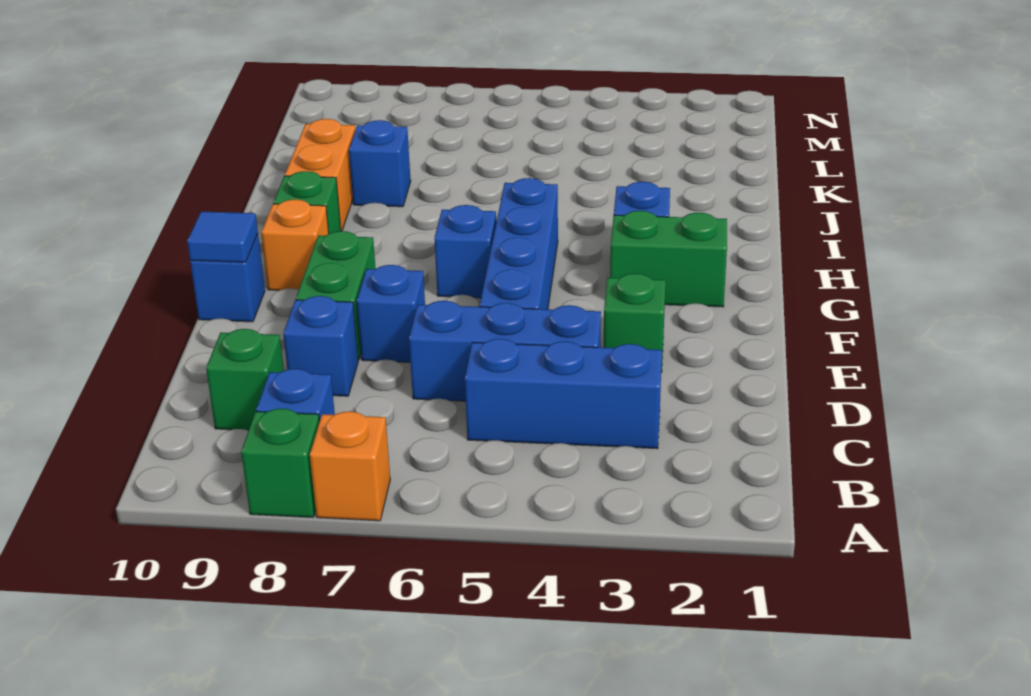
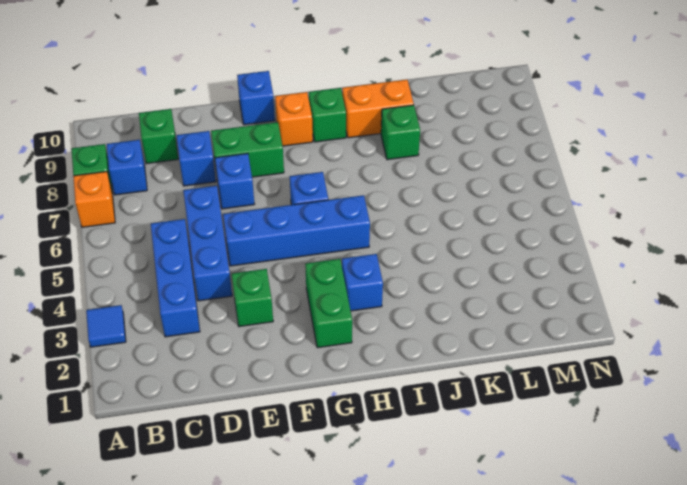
blue tile F10 level 2 -> blue tile A3 level 1
blue brick J8 level 1 -> green brick J8 level 1

